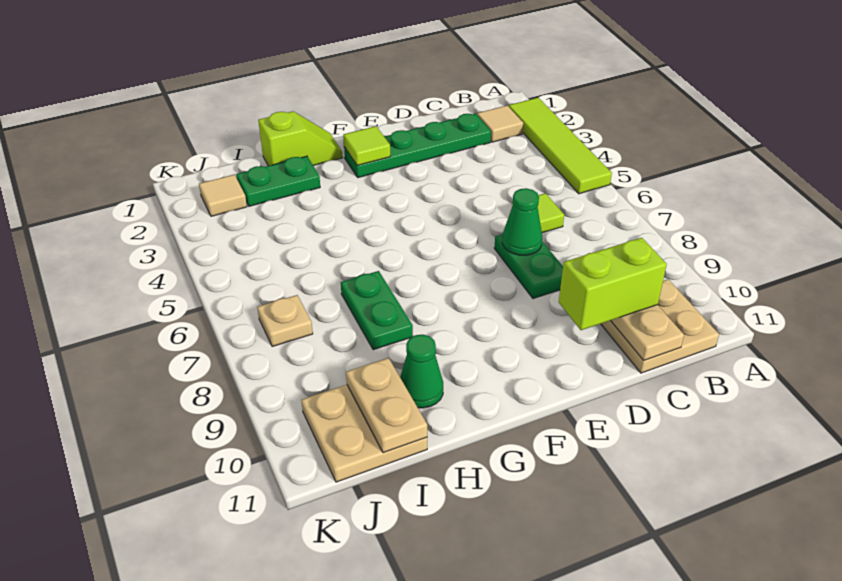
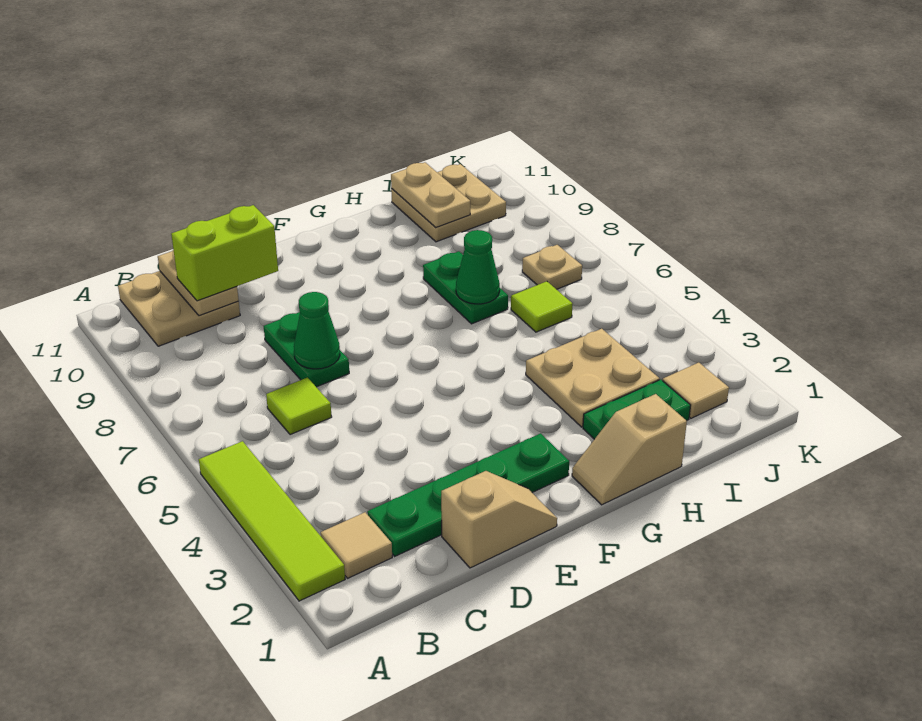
none -> tan slope D1:E1 level 1 top D
lime tile F2 level 2 -> lime tile I6 level 1
lime slope G1:H1 level 1 top H -> tan slope G1:H1 level 1 top H
none -> tan plate H3:I4 level 1
green cone H10 level 1 -> green cone H7 level 2

